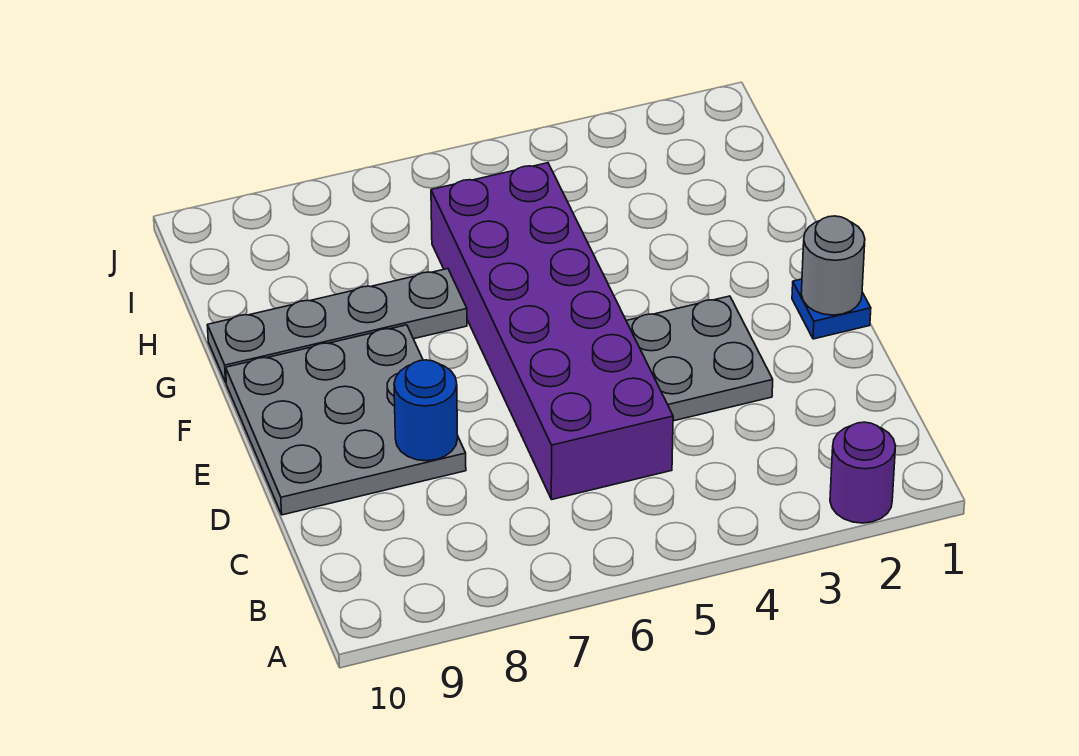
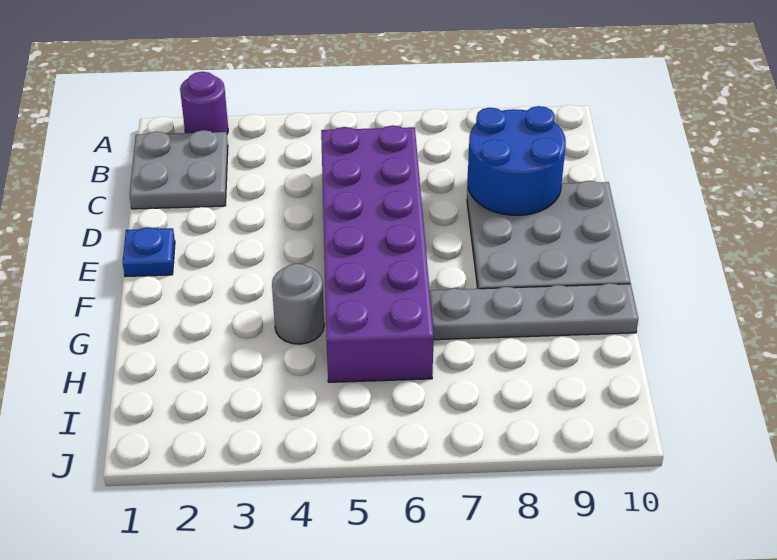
grey plate D3:E4 level 1 -> grey plate B1:C2 level 1
blue round brick D8 level 2 -> blue round brick C8:D9 level 2
grey round brick E1 level 2 -> grey round brick G4 level 1

